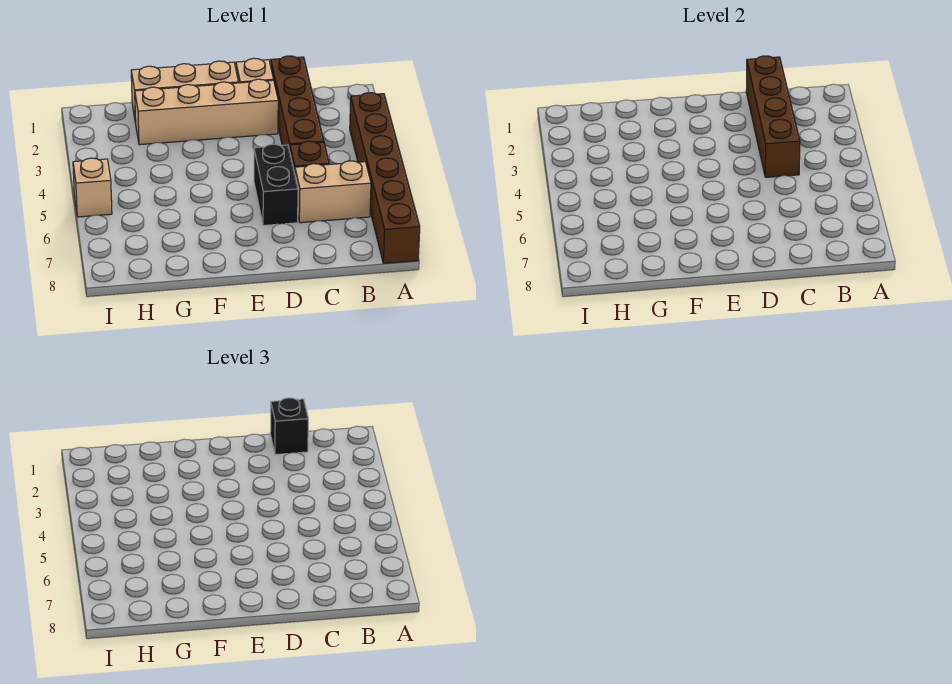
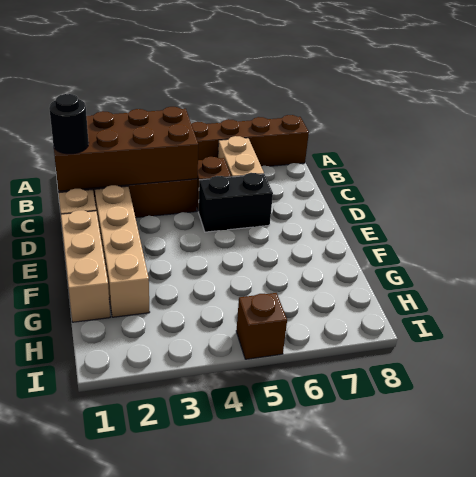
brown brick C1:C4 level 2 -> brown brick B1:C4 level 2
black brick C1 level 3 -> black round brick C1 level 3
tan brick I5 level 1 -> brown brick I5 level 1

